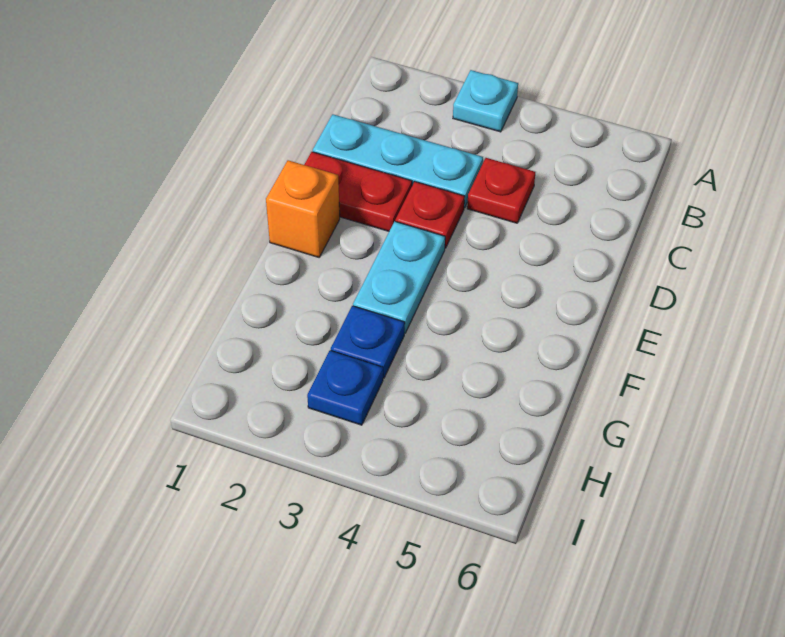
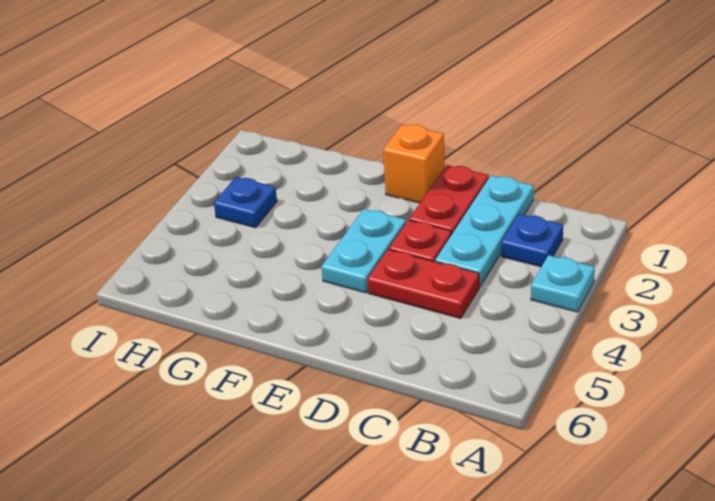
red plate C4 level 1 -> red plate C4:D4 level 1
cyan plate E3:F3 level 1 -> cyan plate E3:E4 level 1
blue plate G3 level 1 -> blue plate B2 level 1

